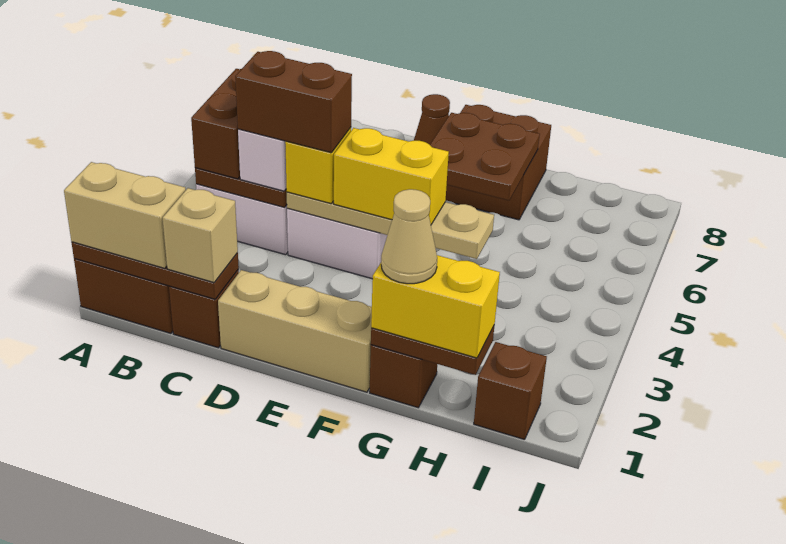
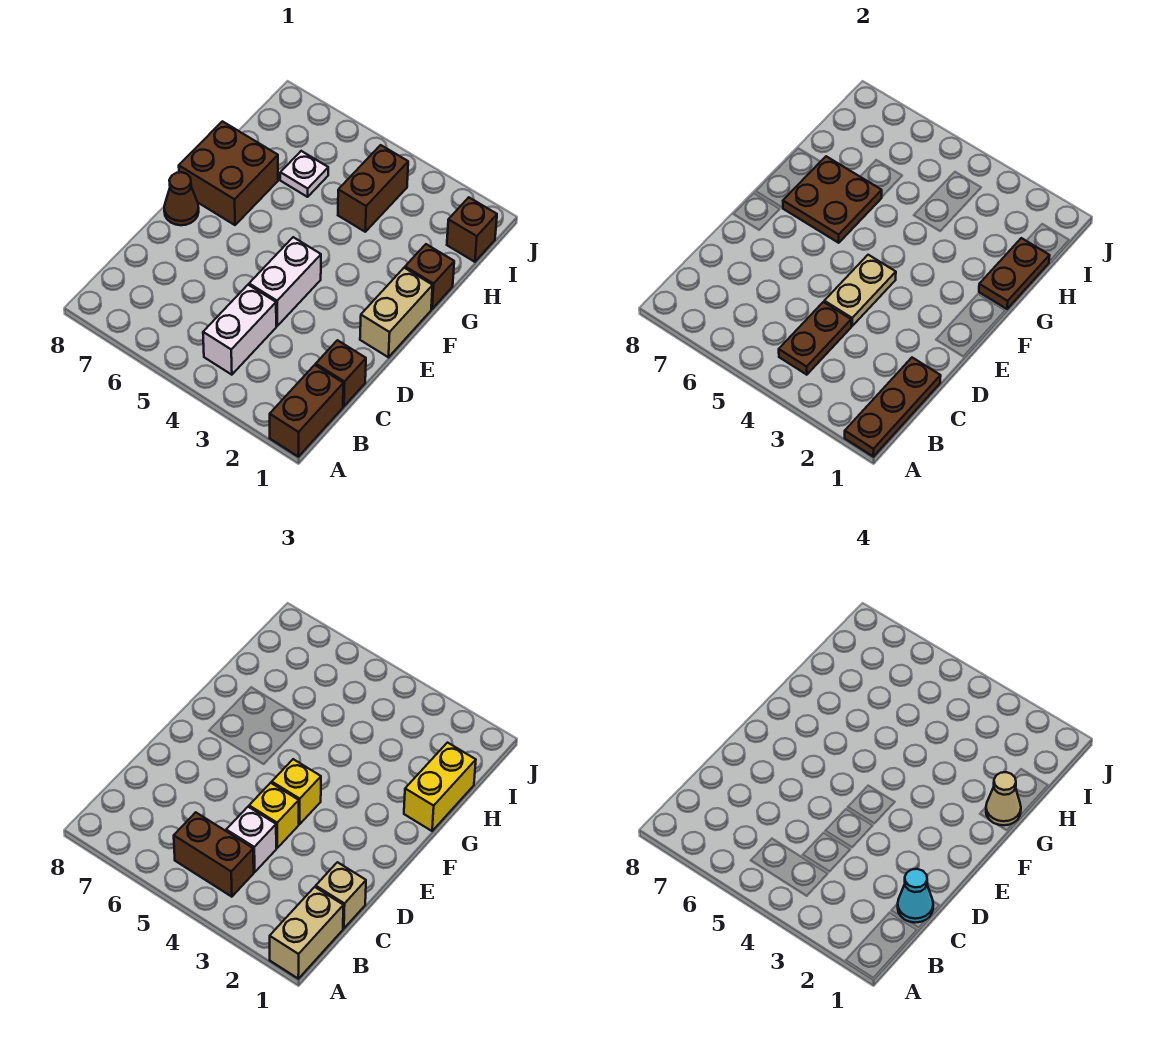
none -> cyan cone C1 level 4
brown brick C4:D4 level 4 -> brown brick H4:I4 level 1
tan brick D1:F1 level 1 -> tan brick E1:F1 level 1
tan plate D4:G4 level 2 -> tan plate D4:E4 level 2
yellow brick E4:F4 level 3 -> yellow brick E4 level 3
none -> white plate H6 level 1

